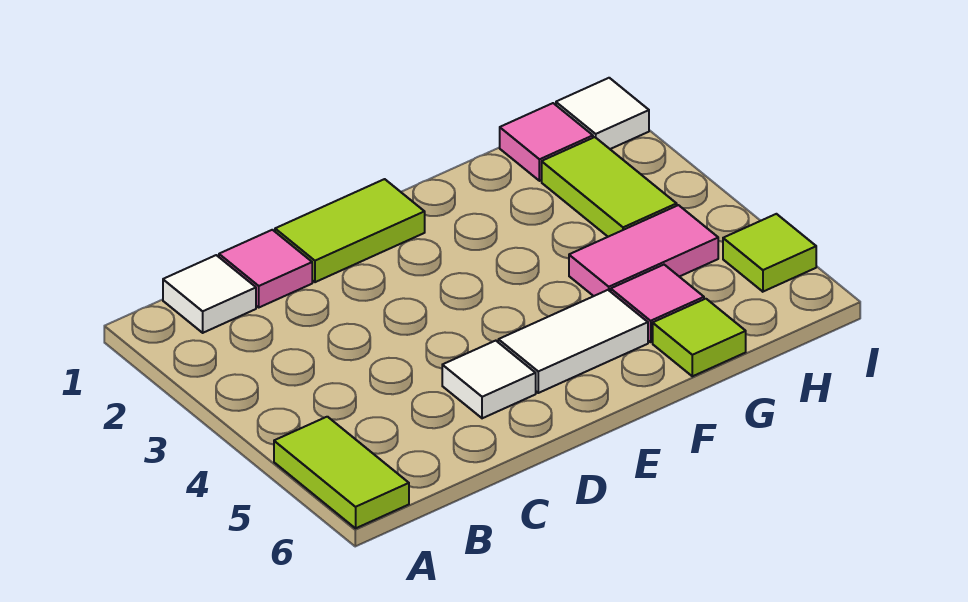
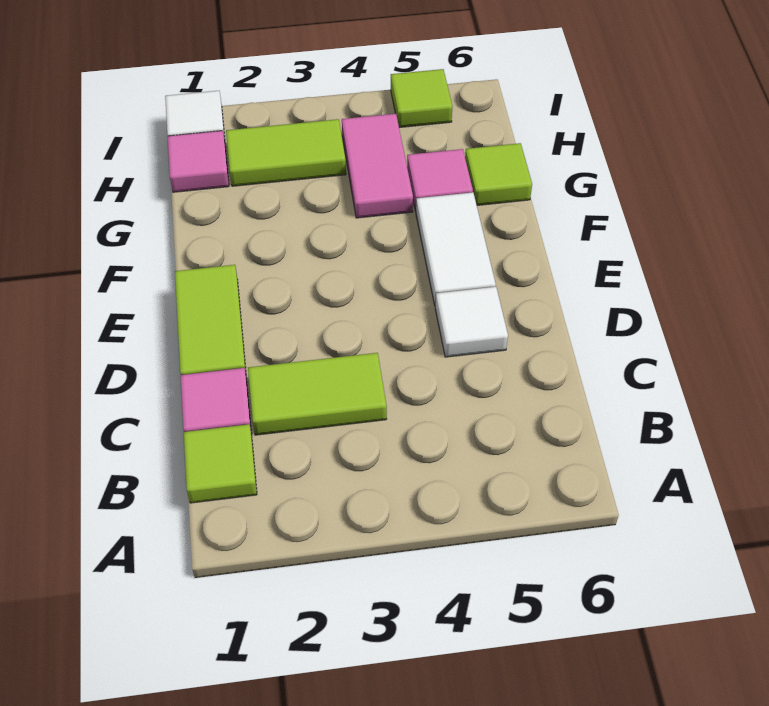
lime tile A5:A6 level 1 -> lime tile C2:C3 level 1
white tile B1 level 1 -> lime tile B1 level 1

